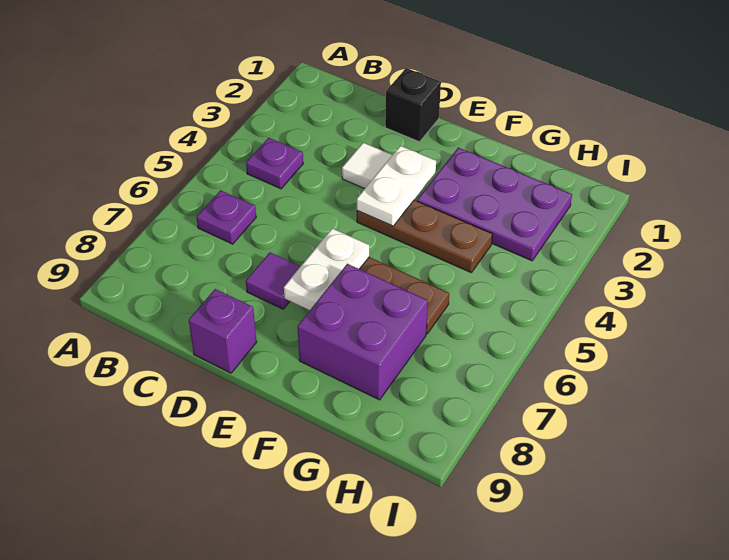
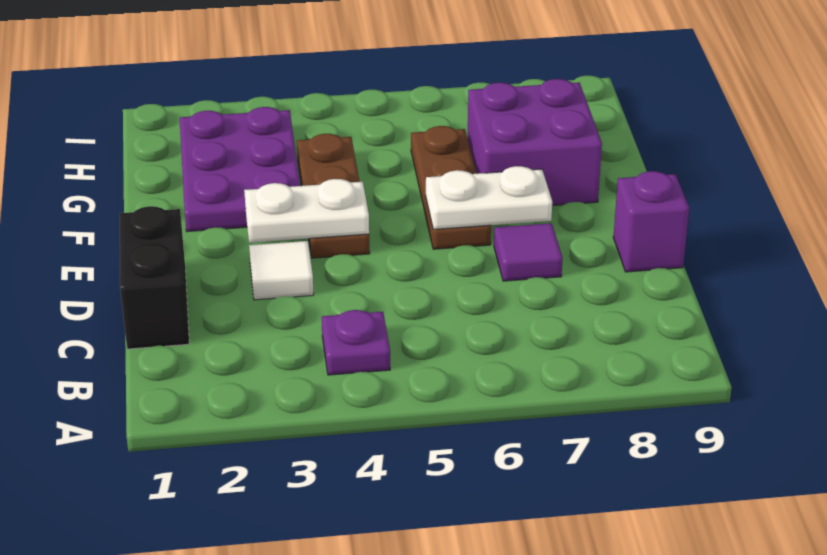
purple plate B6 level 1 -> none
black brick D1 level 1 -> black brick C1:D1 level 1

